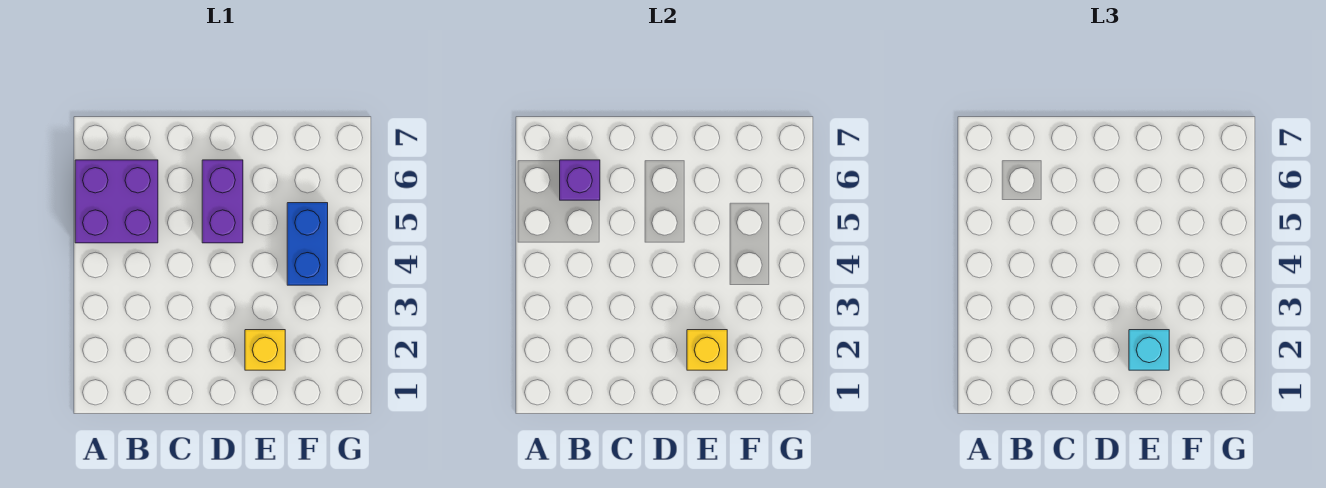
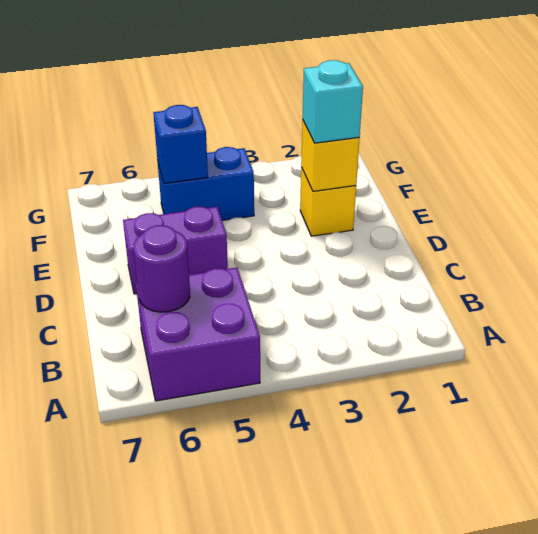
purple brick B6 level 2 -> purple round brick B6 level 2
none -> blue brick F5 level 2

